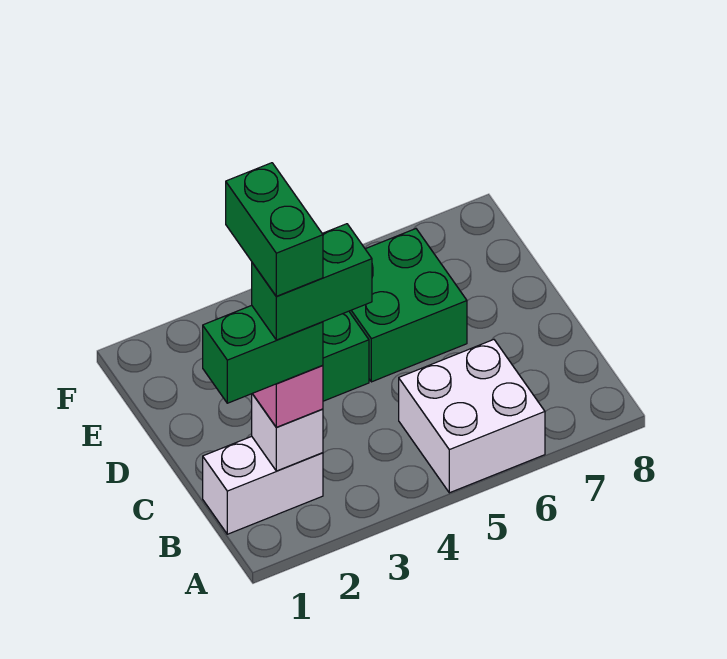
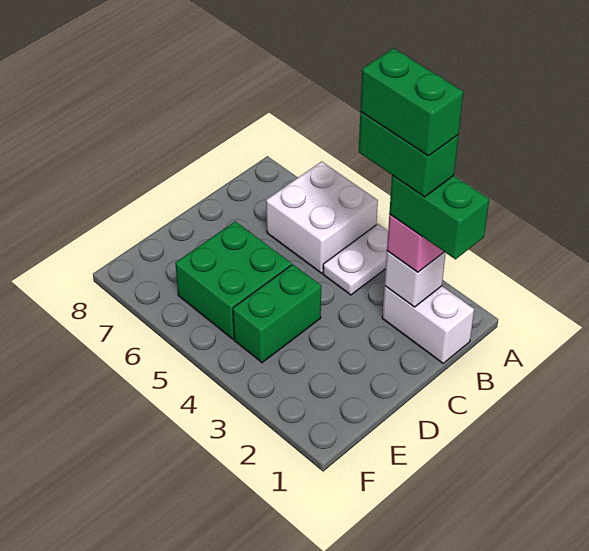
none -> white plate A4:B4 level 1
green brick B2:C2 level 6 -> green brick B2:B3 level 6

